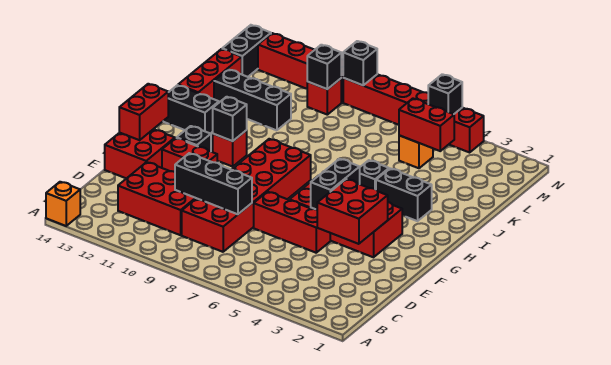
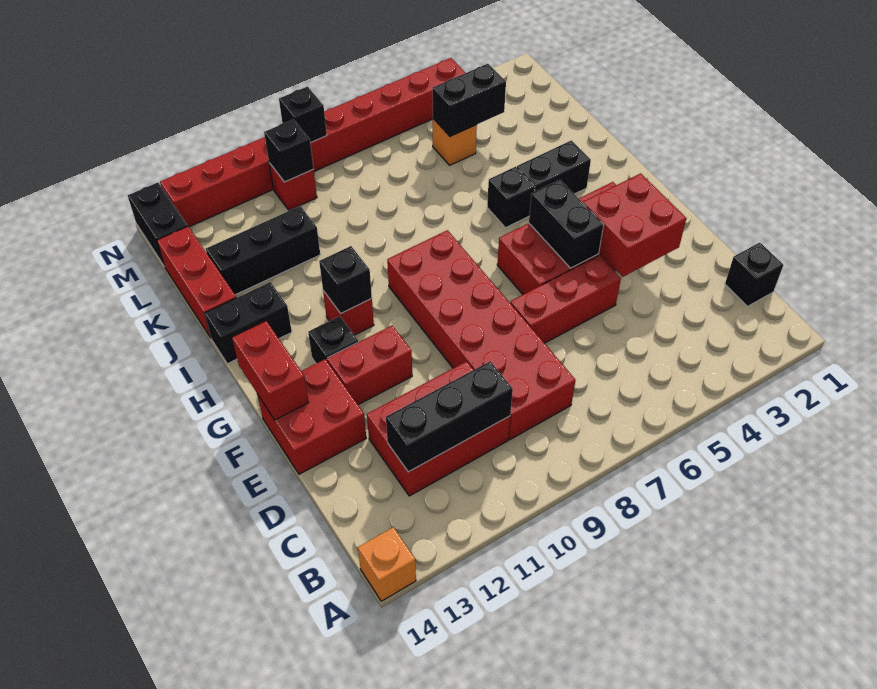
black brick D8:D10 level 2 -> black brick C10:C12 level 2
red brick L4:L5 level 2 -> black brick L4:L5 level 2
black brick N5 level 2 -> black brick C1 level 1

